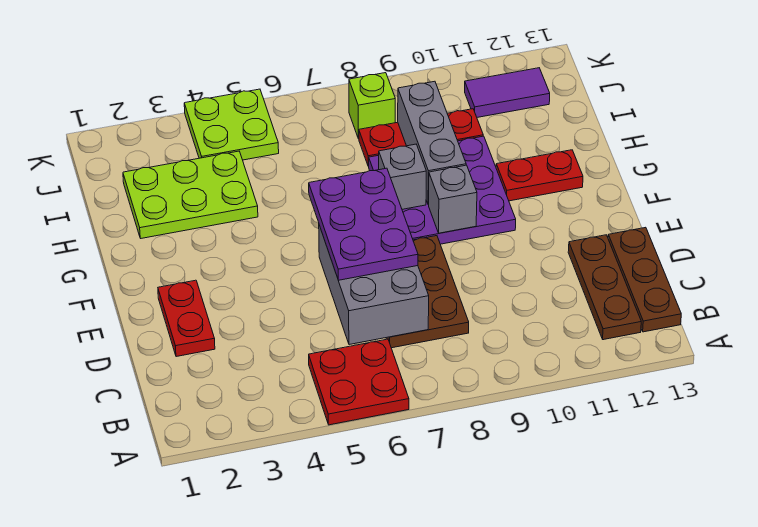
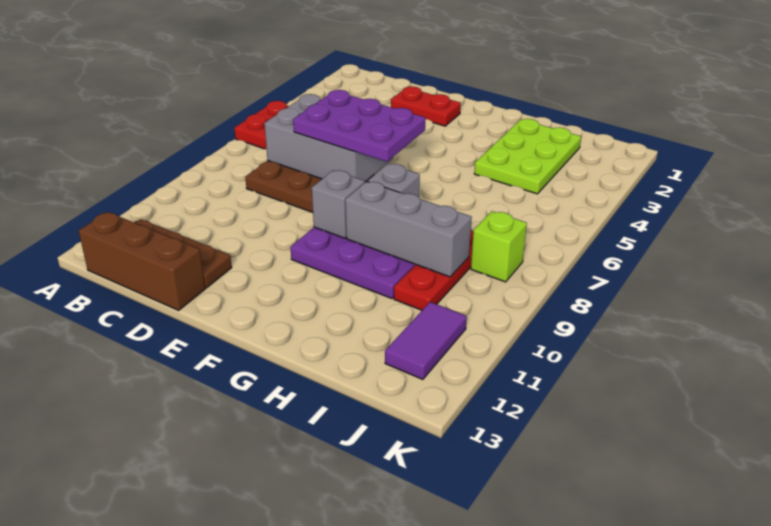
brown plate B13:D13 level 1 -> brown brick B13:D13 level 1
red plate G11:G12 level 1 -> none
lime plate J4:K5 level 1 -> none

